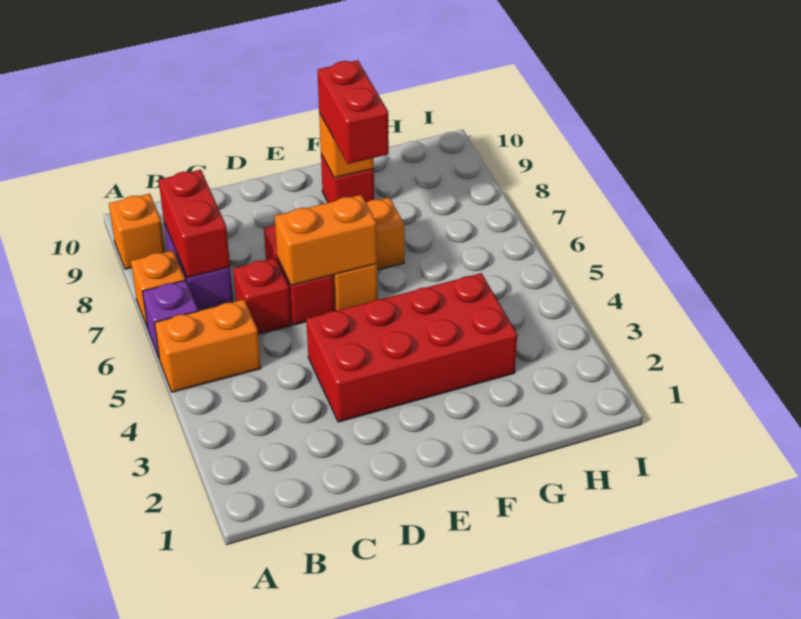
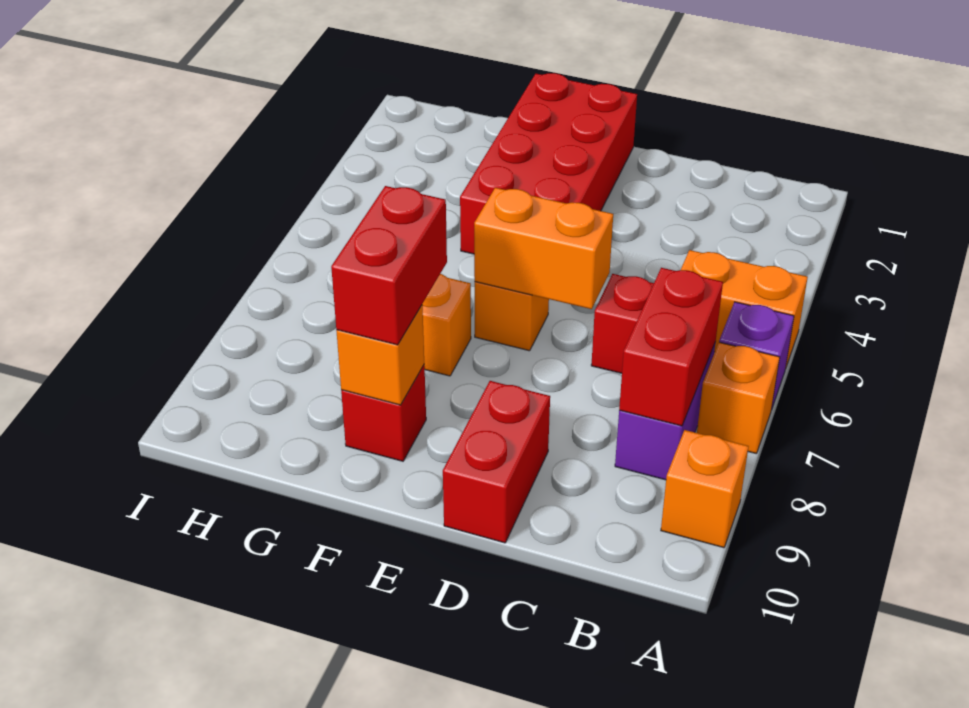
red brick D3:G4 level 1 -> red brick E1:F4 level 1
red brick D6:D7 level 1 -> red brick D9:D10 level 1

